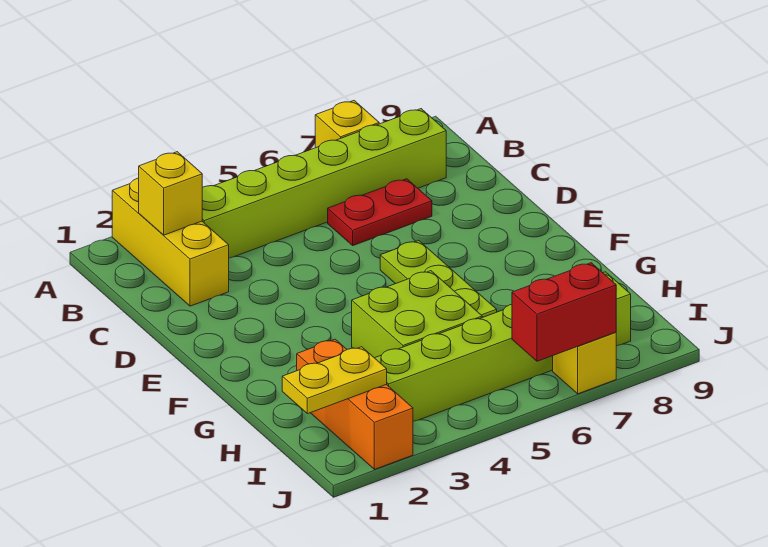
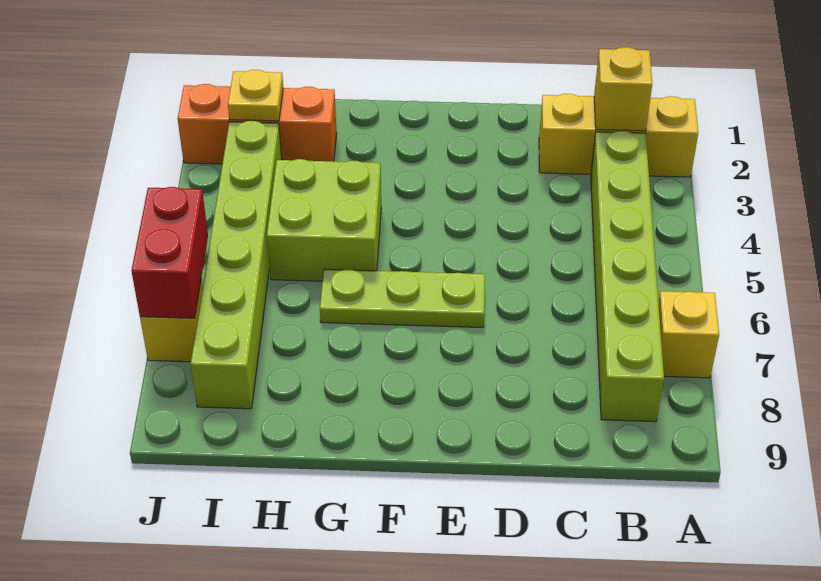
red plate C6:C7 level 1 -> none
yellow plate I1:I2 level 2 -> yellow plate I2 level 2

